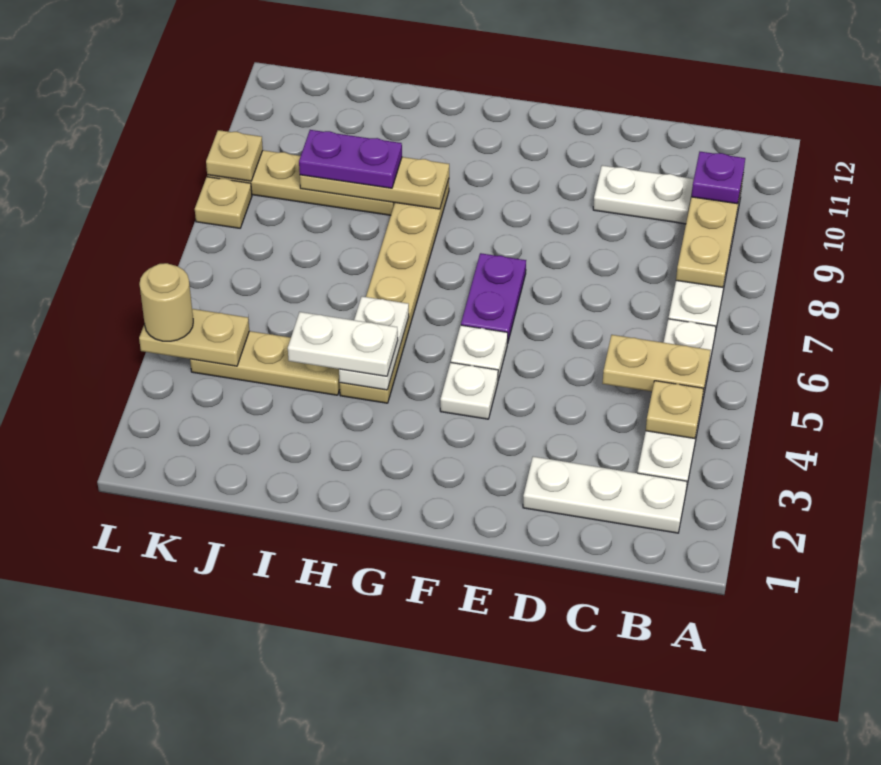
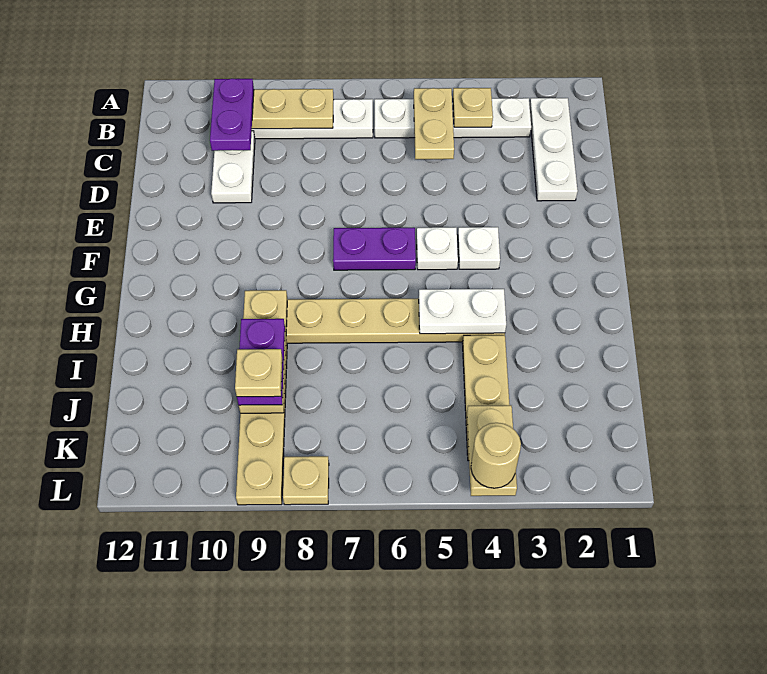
purple plate B10 level 3 -> purple plate B10:C10 level 3
white plate H4:I4 level 3 -> none
tan plate L9 level 2 -> tan plate J9 level 4

